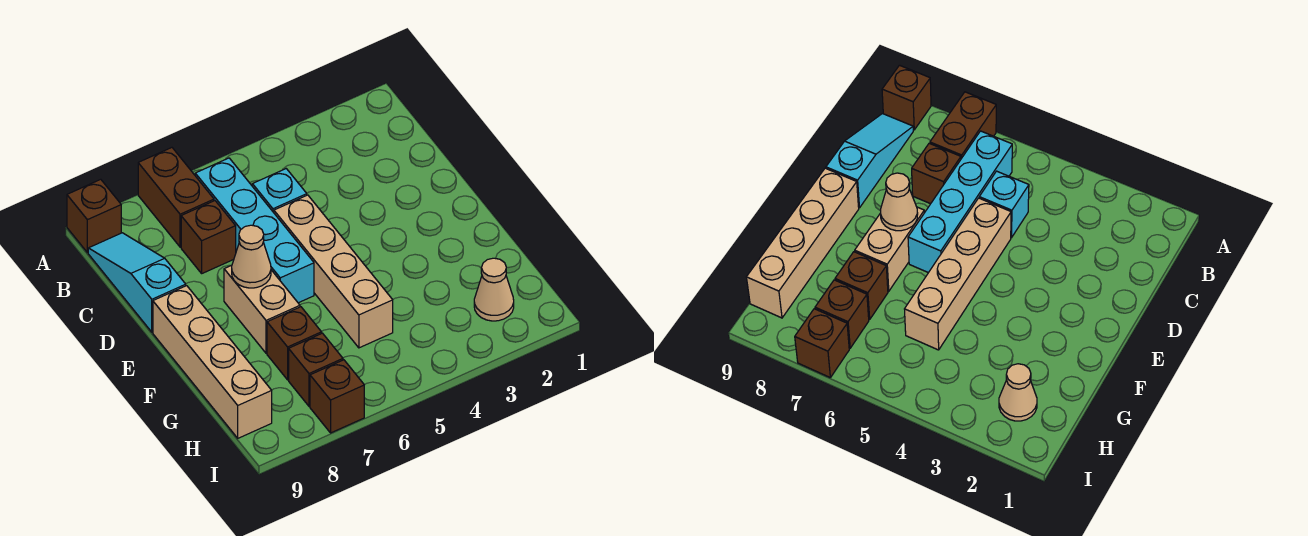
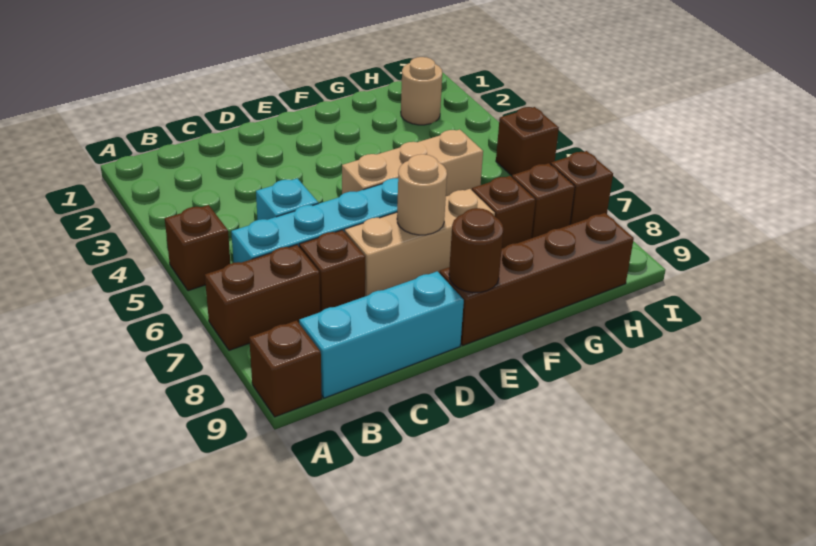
none -> brown brick A5 level 1
cyan slope B9:D9 level 1 top D -> cyan brick B9:D9 level 1
tan brick D5:G5 level 1 -> tan brick E5:G5 level 1
tan brick E7:F7 level 1 -> tan brick D7:F7 level 1
tan cone E7 level 2 -> tan round brick E7 level 2
tan brick E9:H9 level 1 -> brown brick E9:H9 level 1
none -> brown round brick E9 level 2
tan cone H2 level 1 -> tan round brick H2 level 1
none -> brown brick I5 level 1

